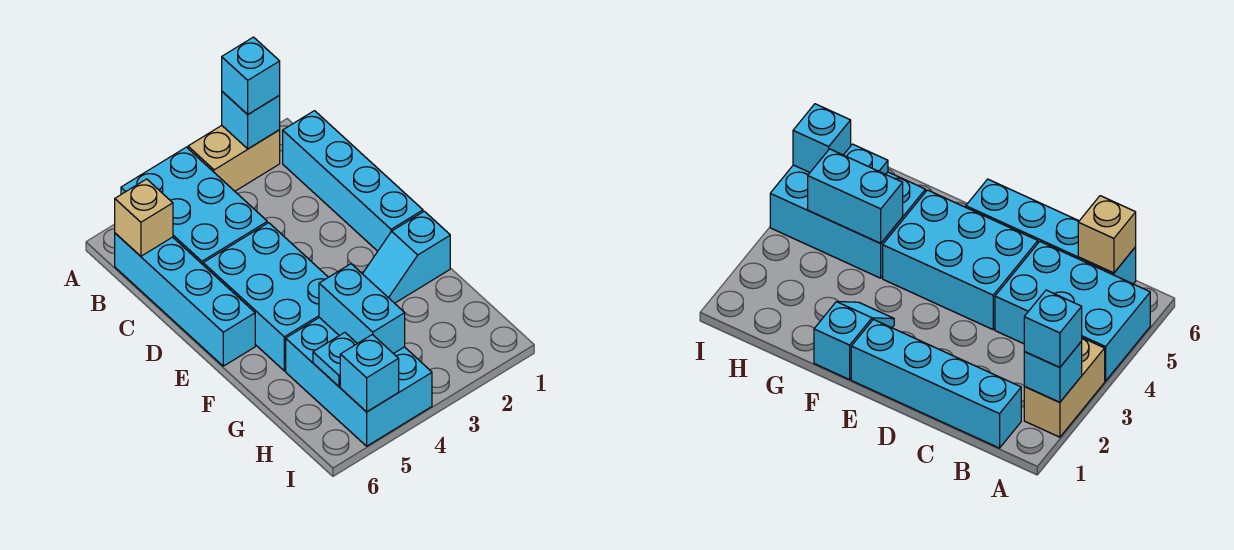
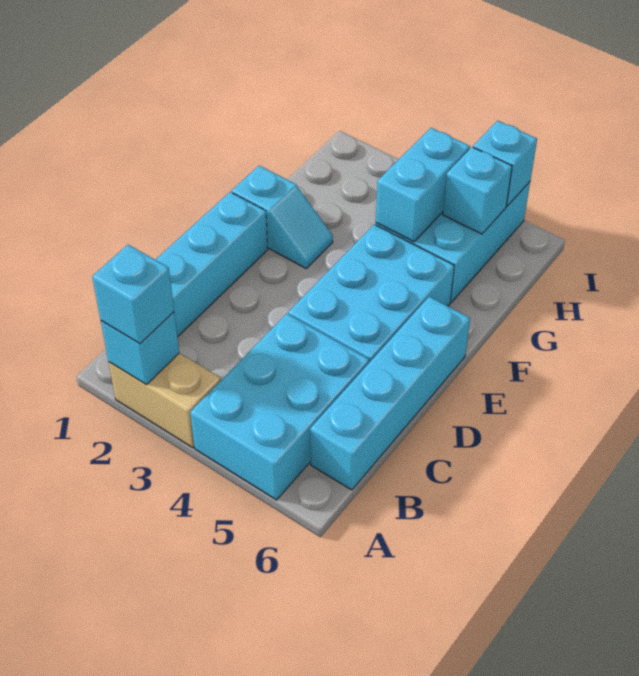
tan brick B6 level 2 -> none
cyan plate H5 level 2 -> cyan brick H5 level 2

